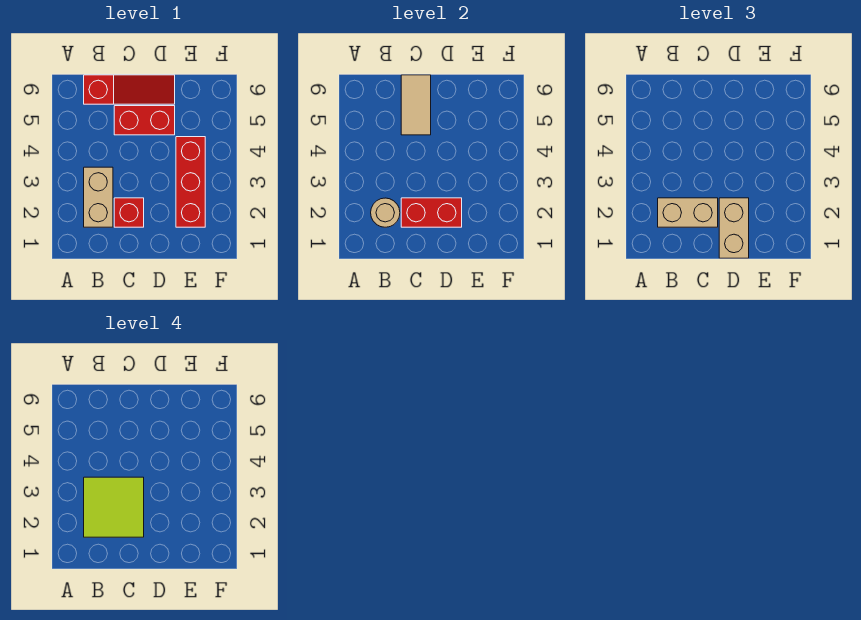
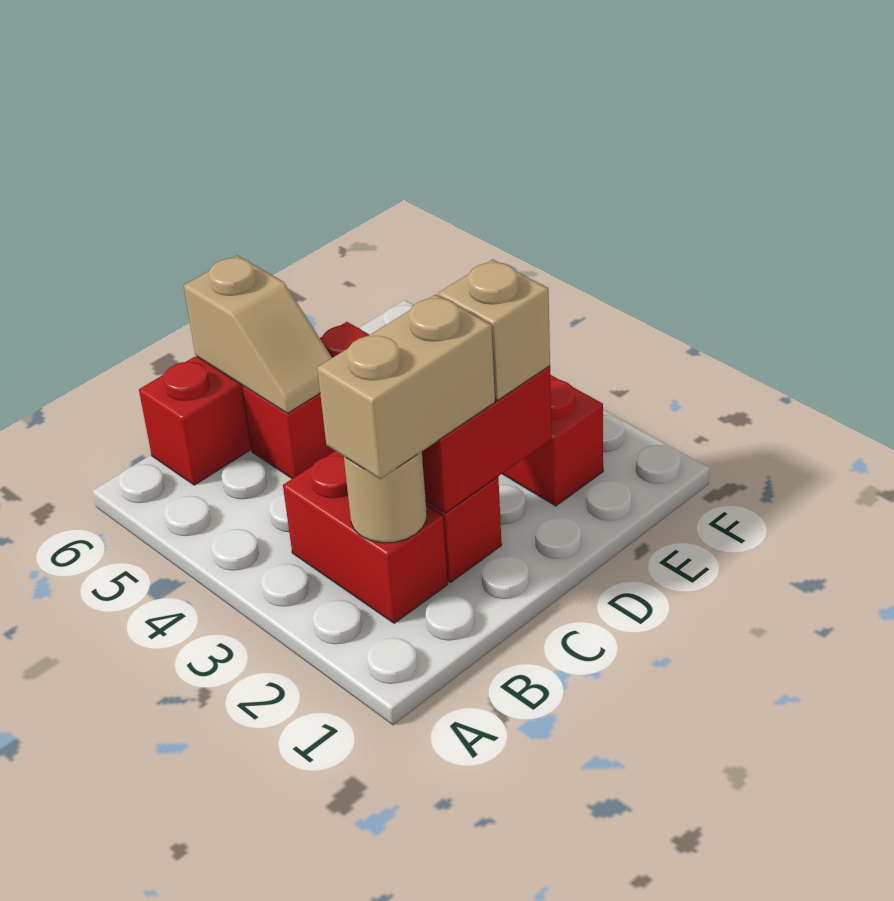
tan brick B2:B3 level 1 -> red brick B2:B3 level 1
lime tile B2:C3 level 4 -> none
tan tile C5:C6 level 2 -> tan slope C5:C6 level 2 top 6
tan brick D1:D2 level 3 -> tan brick D2 level 3

